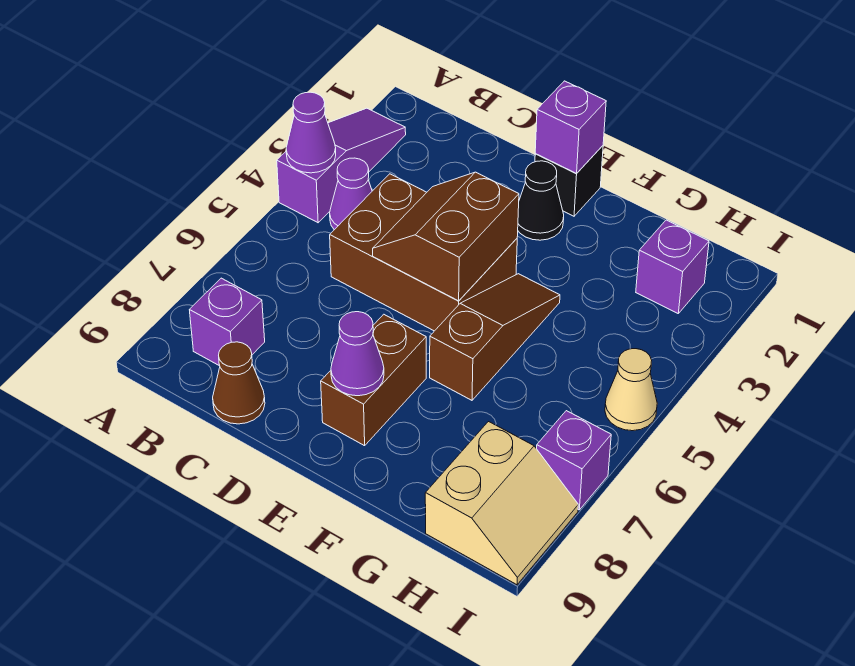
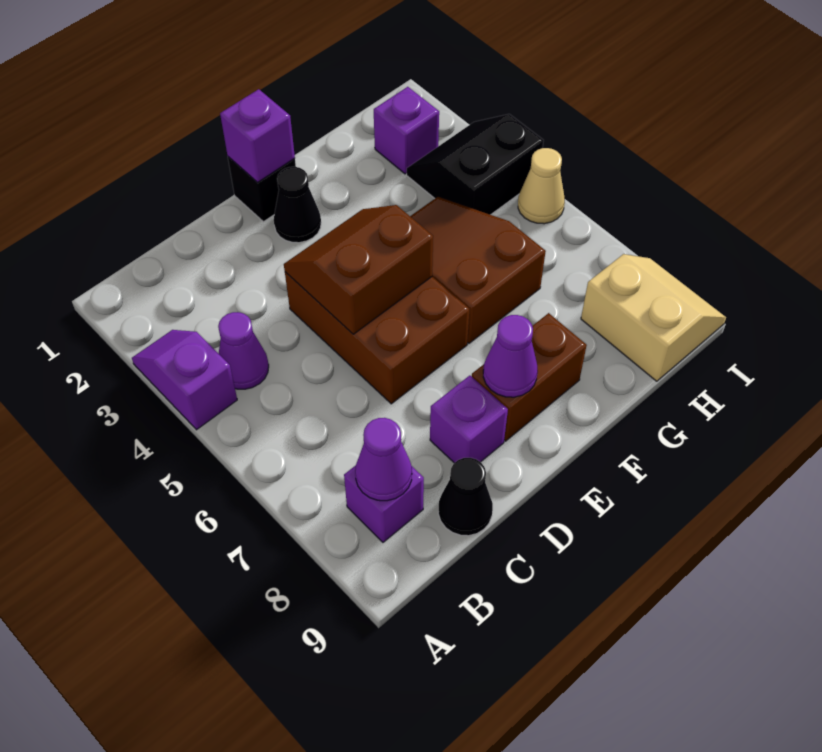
purple slope A2:A4 level 1 top 4 -> purple slope A3:A4 level 1 top 4
purple cone A4 level 2 -> purple cone B8 level 2
brown brick C4:E5 level 1 -> brown brick D4:E6 level 1
brown cone C9 level 1 -> black cone C9 level 1
brown slope D4:E5 level 2 top E -> brown slope D4:E5 level 2 top 5
brown brick E7:E8 level 1 -> brown brick E8:F8 level 1
brown slope F4:F6 level 1 top 6 -> brown slope F4:G6 level 1 top 6
none -> black slope H3:I4 level 1 top 4
purple brick I7 level 1 -> purple brick D8 level 1

